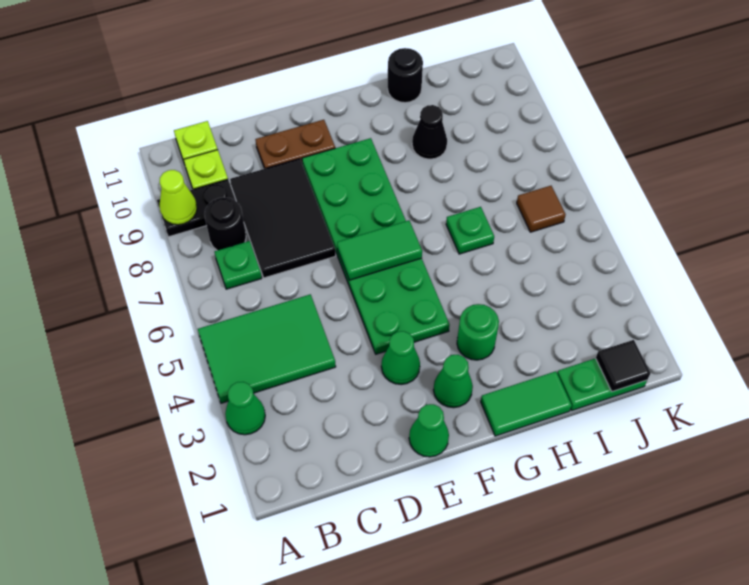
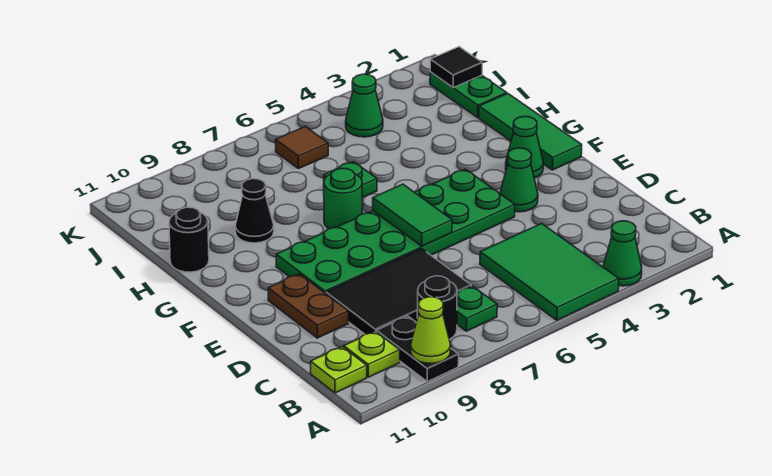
green cone E1 level 1 -> green cone J4 level 1
green tile G1:H1 level 1 -> green tile F1:H1 level 1
green round brick G3 level 1 -> green round brick G7 level 1

